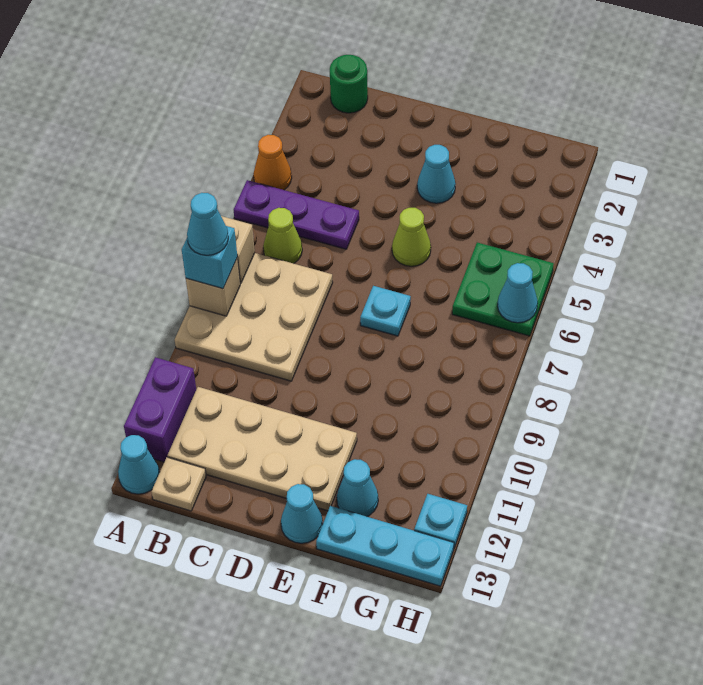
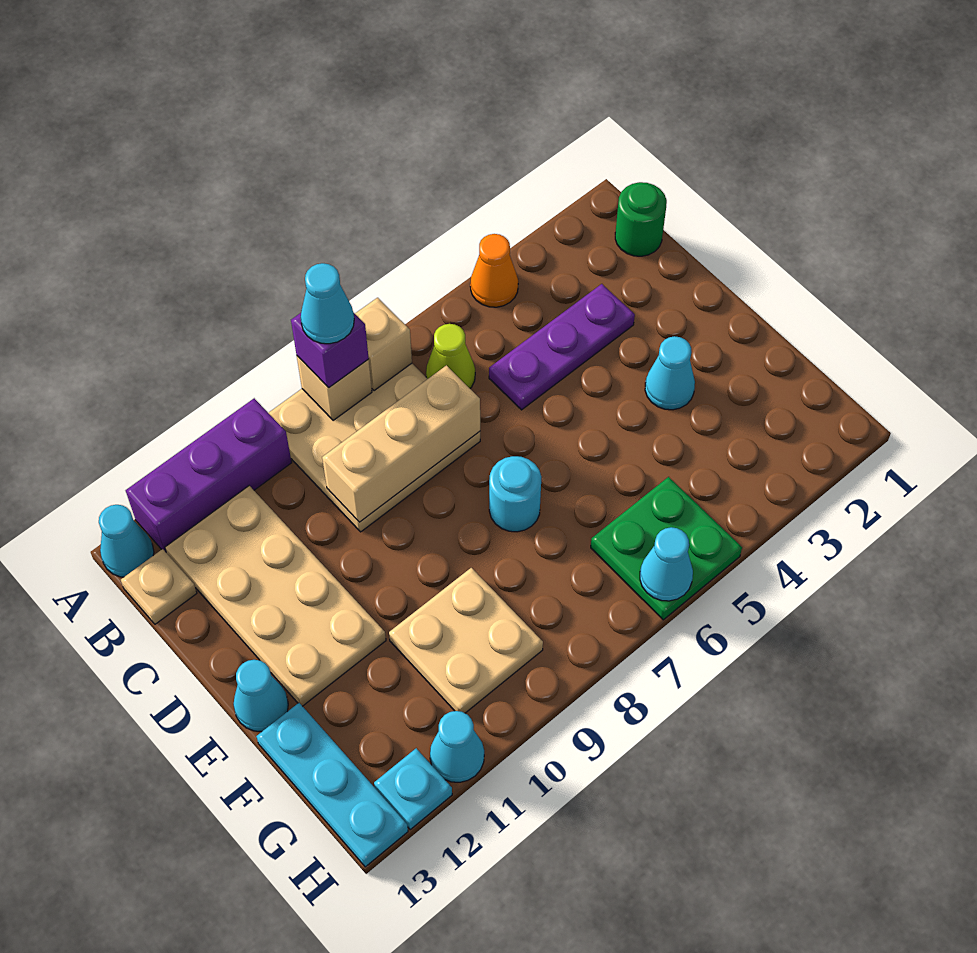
purple plate A5:C5 level 1 -> purple plate C3:C5 level 1
cyan brick A8 level 3 -> purple brick A8 level 3
purple brick A11:A12 level 1 -> purple brick A10:A12 level 1
none -> tan brick C7:C9 level 2
lime cone E5 level 1 -> none
cyan plate E7 level 1 -> cyan round brick E7 level 1
none -> tan plate F9:G10 level 1
cyan cone F12 level 1 -> cyan cone H11 level 1

